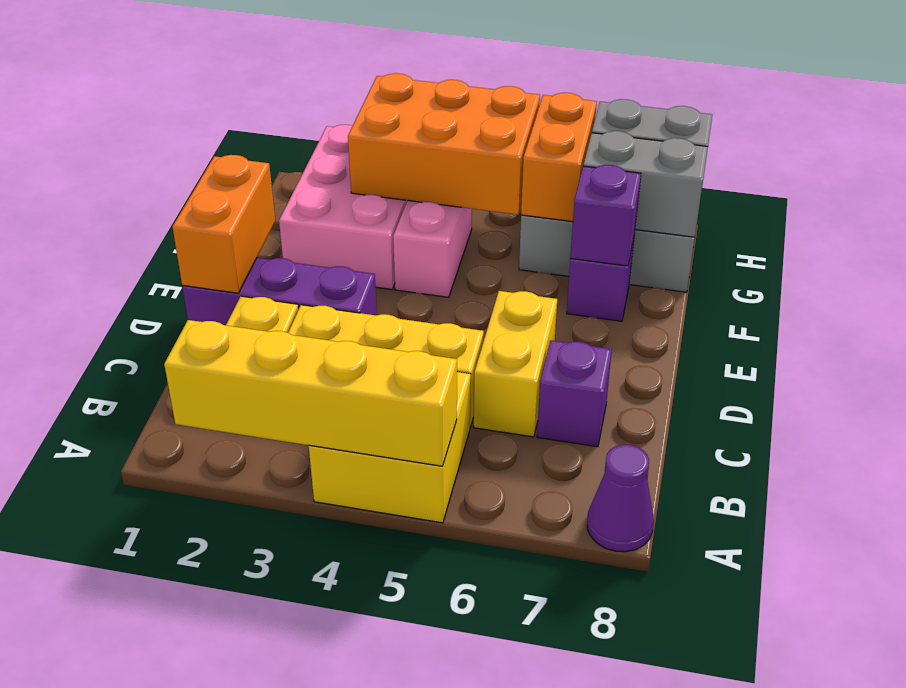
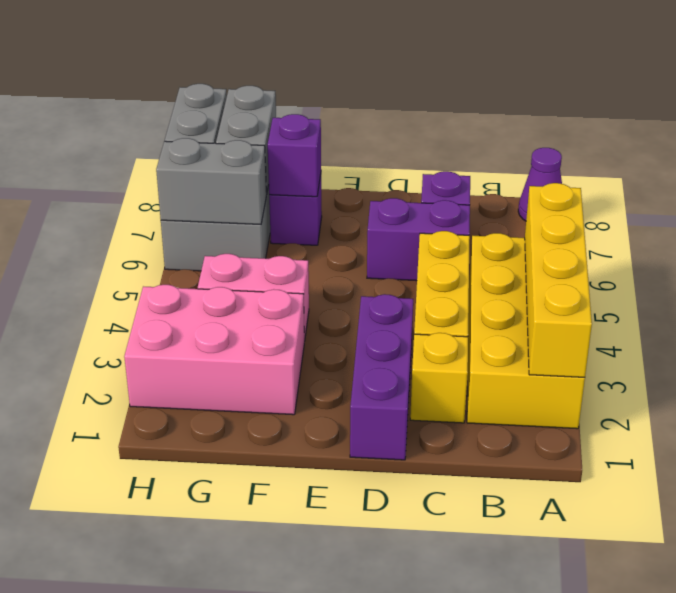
yellow brick A4:B5 level 1 -> yellow brick A2:B5 level 1
yellow brick C6:D6 level 1 -> purple brick C6:D6 level 1
orange brick D1:E1 level 2 -> none
orange brick G3:H5 level 2 -> none
orange brick G6:H6 level 2 -> grey brick G6:H6 level 2

